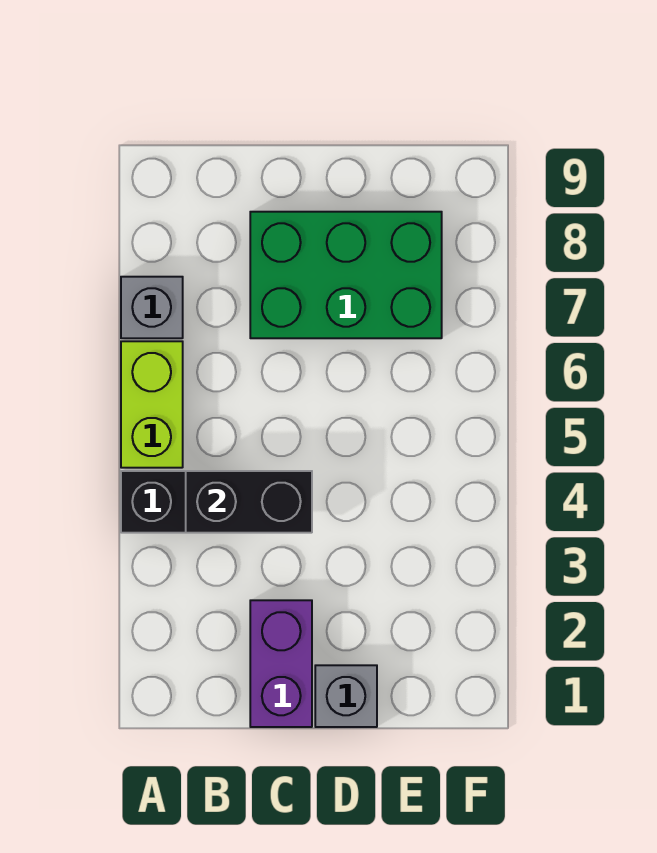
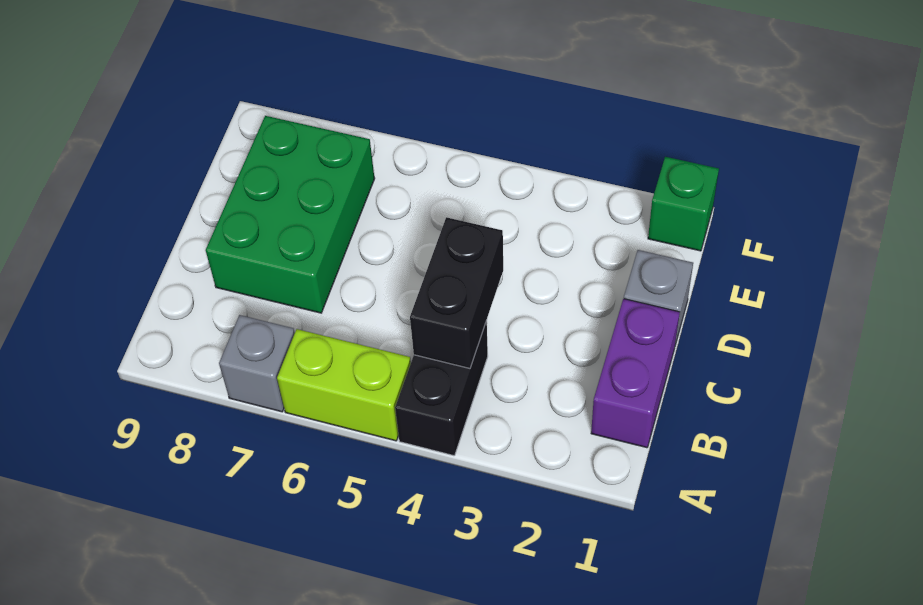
purple brick C1:C2 level 1 -> purple brick B1:C1 level 1
none -> green brick F1 level 1

